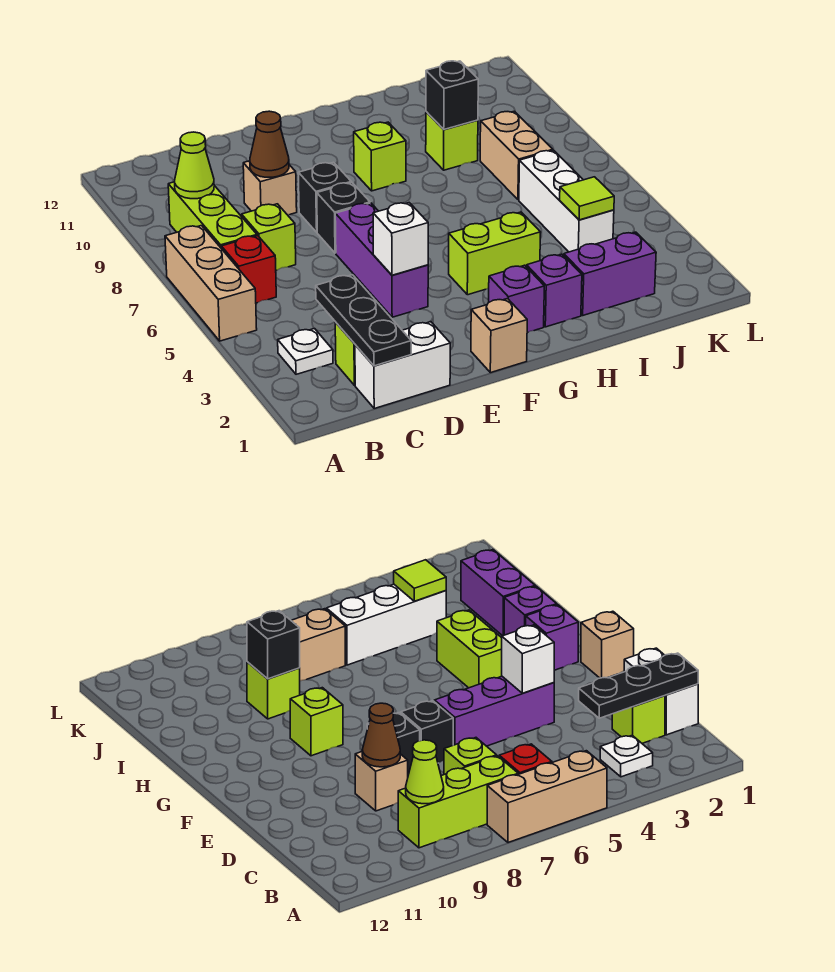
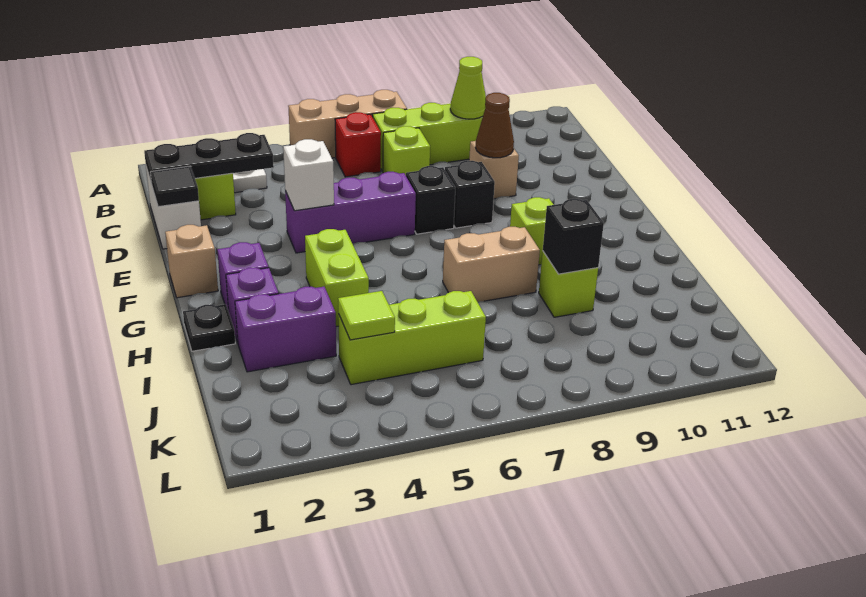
none -> black tile D1 level 2
none -> black plate H1 level 1
purple brick I2:J2 level 1 -> purple brick I2:I3 level 1
white brick J4:J6 level 1 -> lime brick J4:J6 level 1
tan brick J7:J8 level 1 -> tan brick H7:H8 level 1

